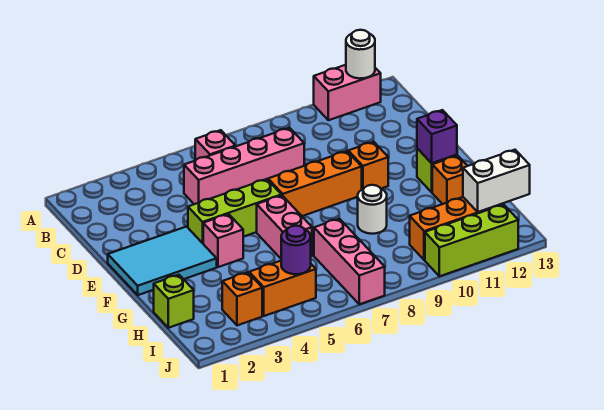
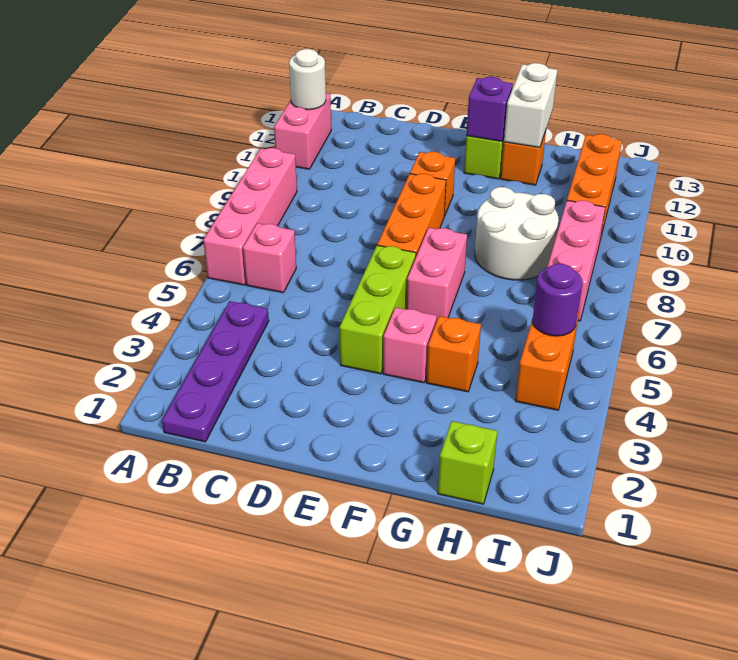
none -> purple plate B1:B4 level 1
pink brick C5:C8 level 1 -> pink brick A6:A9 level 1
cyan tile E1:F3 level 1 -> none
pink brick F6:G6 level 1 -> pink brick F6:F7 level 1
white round brick G9 level 1 -> white round brick G8:H9 level 1
pink brick H7:J7 level 1 -> pink brick I7:I9 level 1
orange brick I3 level 1 -> orange brick G4 level 1
white brick I12:I13 level 2 -> white brick G12:G13 level 2
lime brick J10:J12 level 1 -> none

